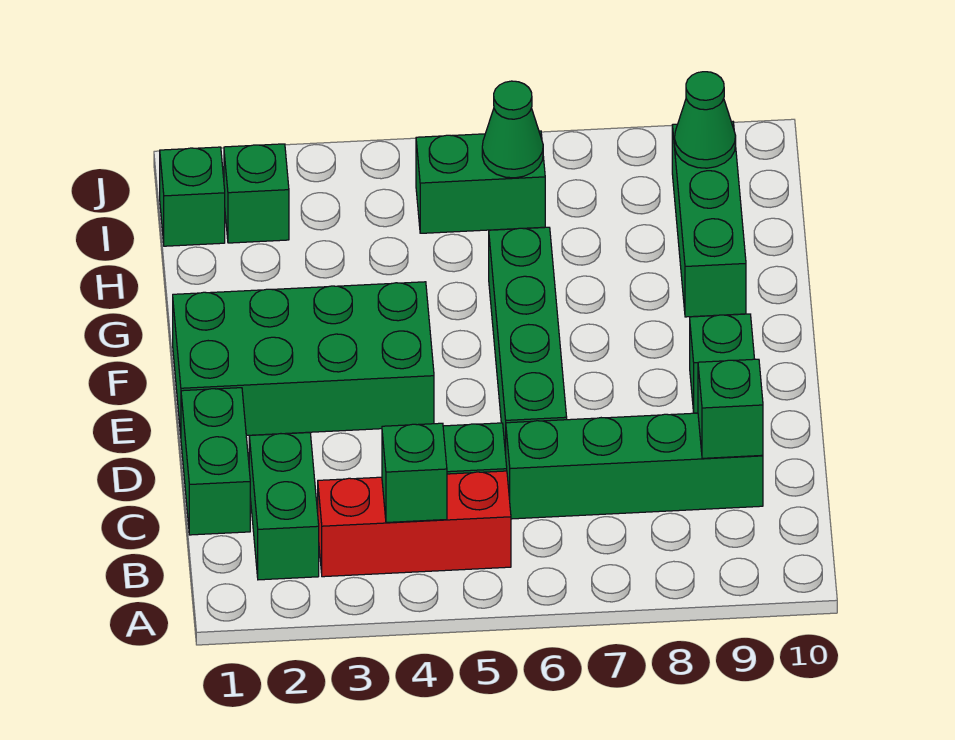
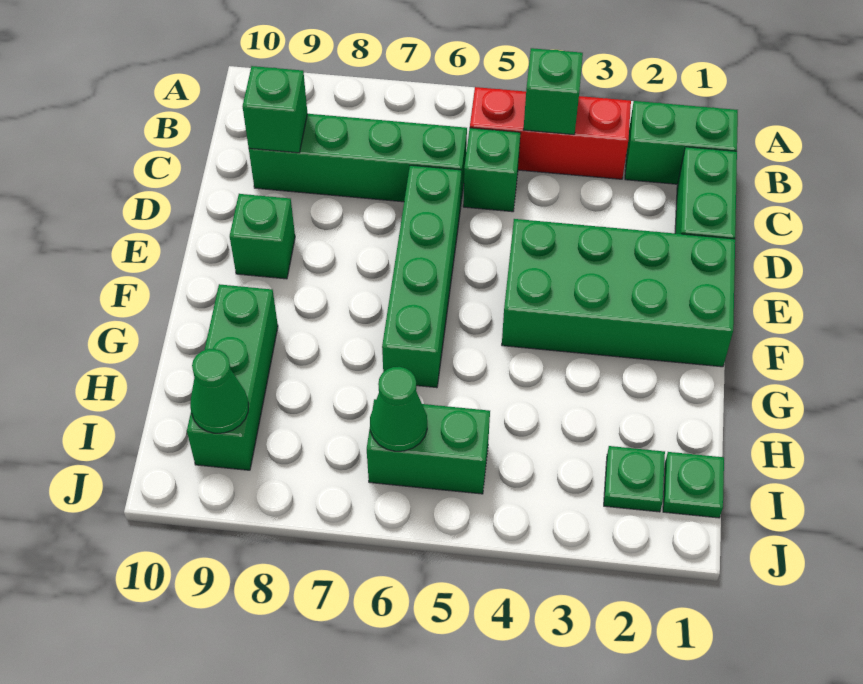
green brick B2:C2 level 1 -> green brick B1:B2 level 1
green brick I1 level 1 -> green plate I1 level 1
green brick I2 level 1 -> green plate I2 level 1

